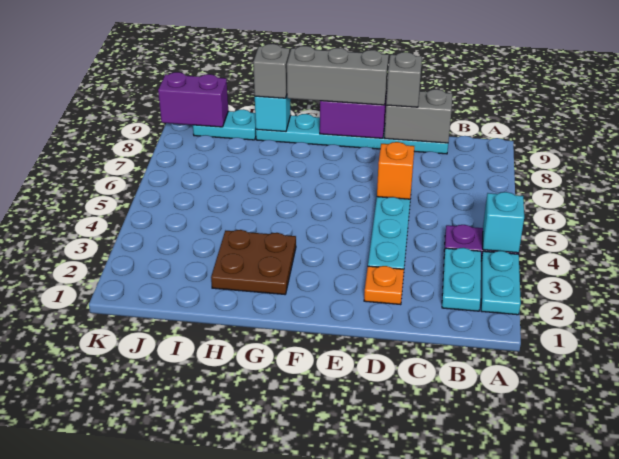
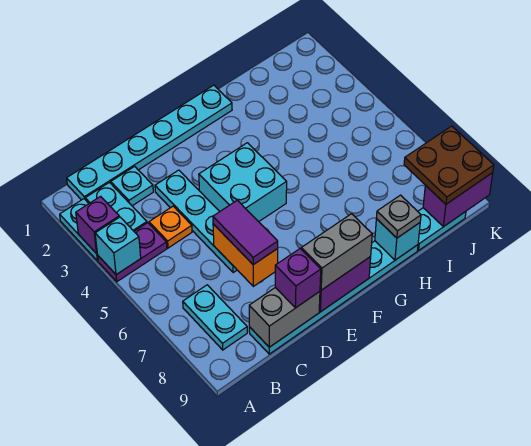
none -> purple brick A3 level 2
none -> cyan plate B1:G1 level 1
none -> cyan plate B7:B8 level 1
none -> cyan plate C2 level 1
orange plate D2 level 1 -> orange plate C4 level 1
orange brick D6 level 2 -> orange brick D6:D7 level 2
none -> purple tile D6:D7 level 3
grey brick D9 level 3 -> purple brick D9 level 3
none -> cyan brick E4:F5 level 1
grey brick E9:G9 level 3 -> grey brick E9:F9 level 3
brown plate G2:H3 level 1 -> brown plate J8:K9 level 3
grey brick H9 level 3 -> grey plate H9 level 3

